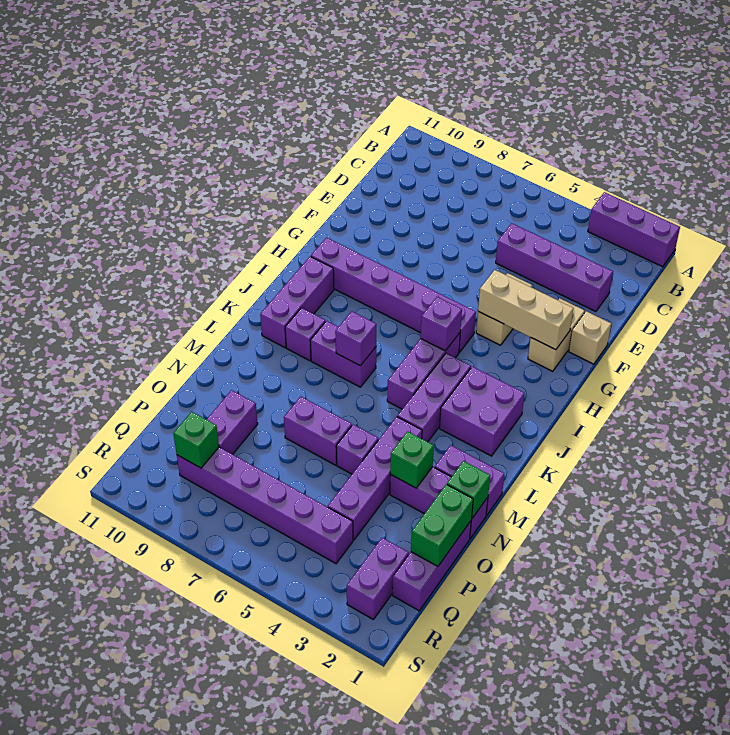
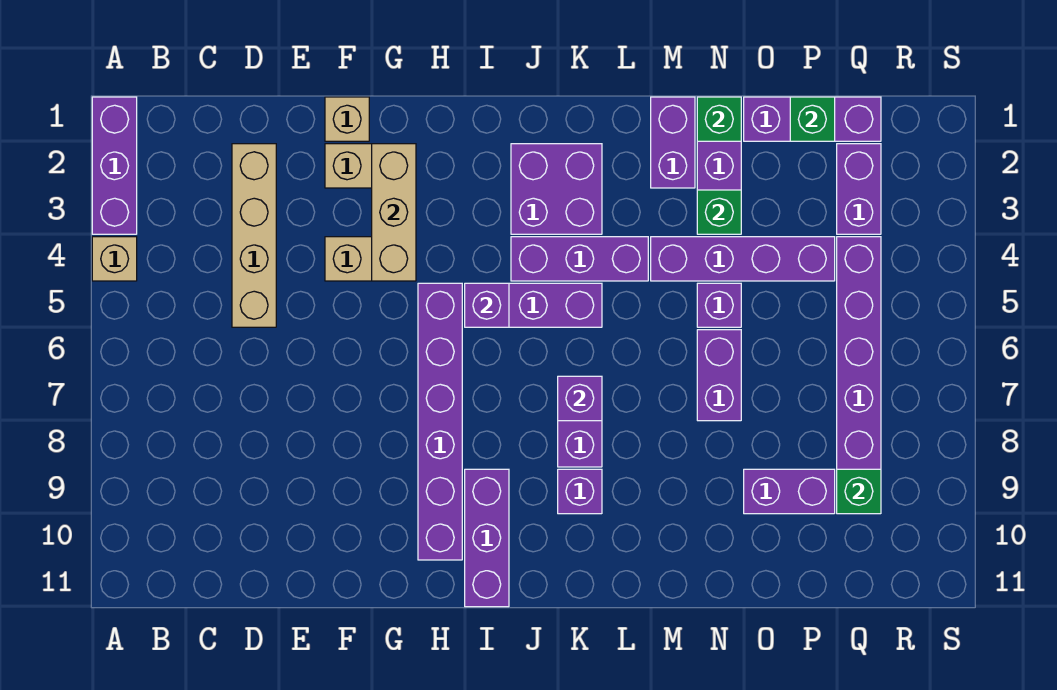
none -> tan brick A4 level 1
purple brick D2:D5 level 1 -> tan brick D2:D5 level 1
purple brick I10:K10 level 1 -> purple brick I9:I11 level 1
green brick O1:P1 level 2 -> green brick P1 level 2
purple brick Q2:R2 level 1 -> purple brick Q2:Q3 level 1

